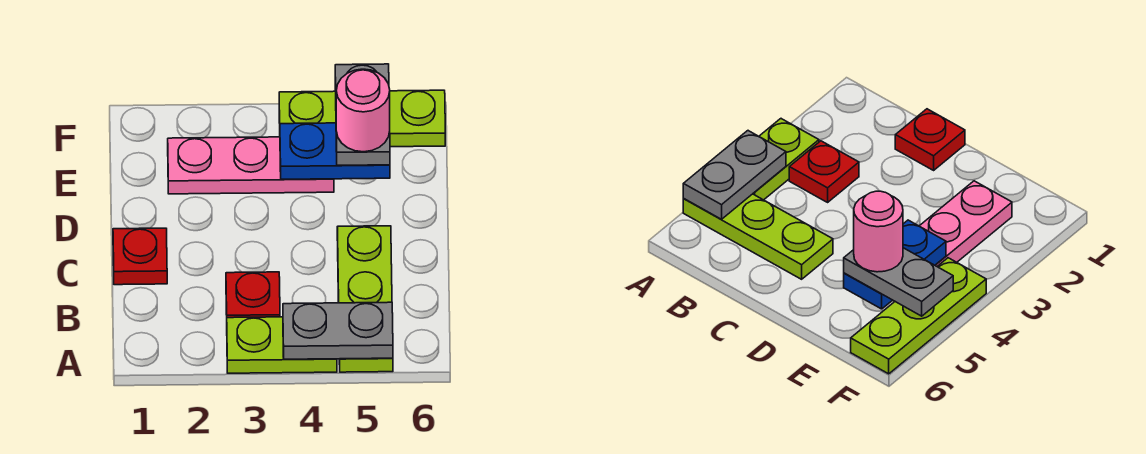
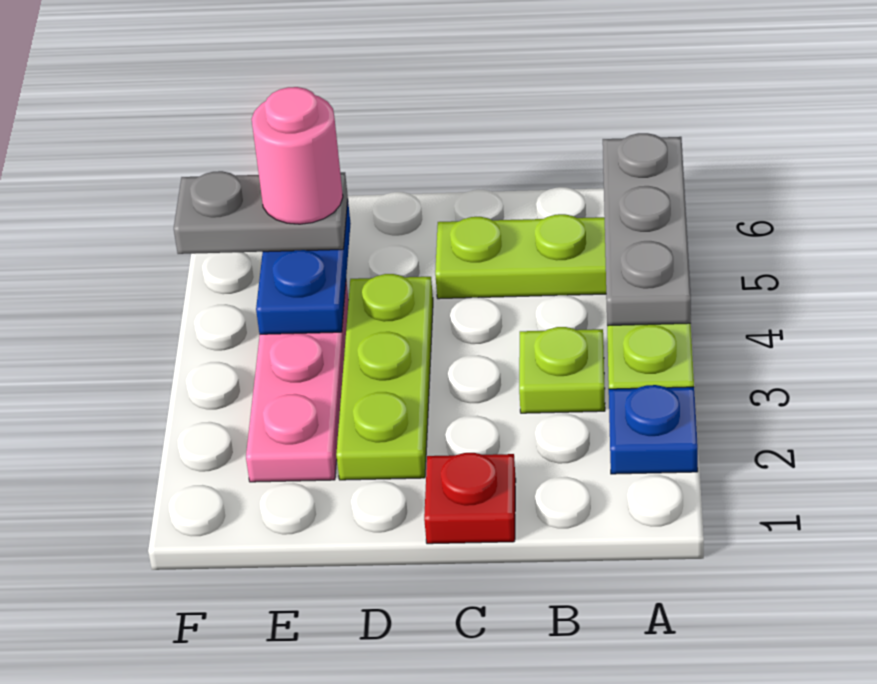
none -> blue plate A2 level 1
grey plate A4:A5 level 2 -> grey plate A4:A6 level 2
red plate B3 level 1 -> lime plate B3 level 1
lime plate F4:F6 level 1 -> lime plate D2:D4 level 1

